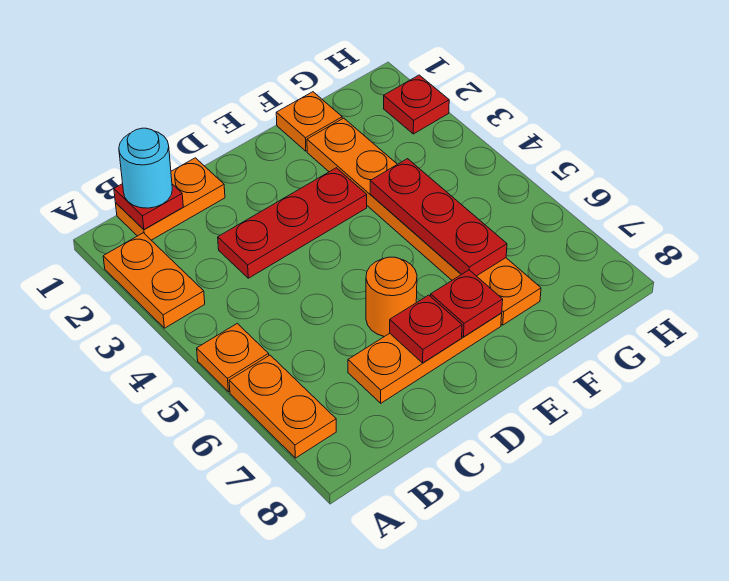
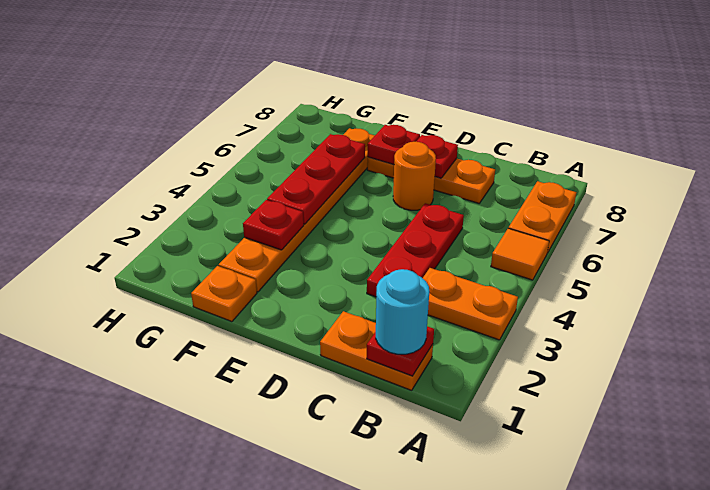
orange plate A2:A3 level 1 -> orange plate A3:B3 level 1
orange plate A5 level 1 -> orange tile A5 level 1
red plate C3:E3 level 1 -> red plate C3:C5 level 1
red plate H2 level 1 -> red plate F3 level 2

